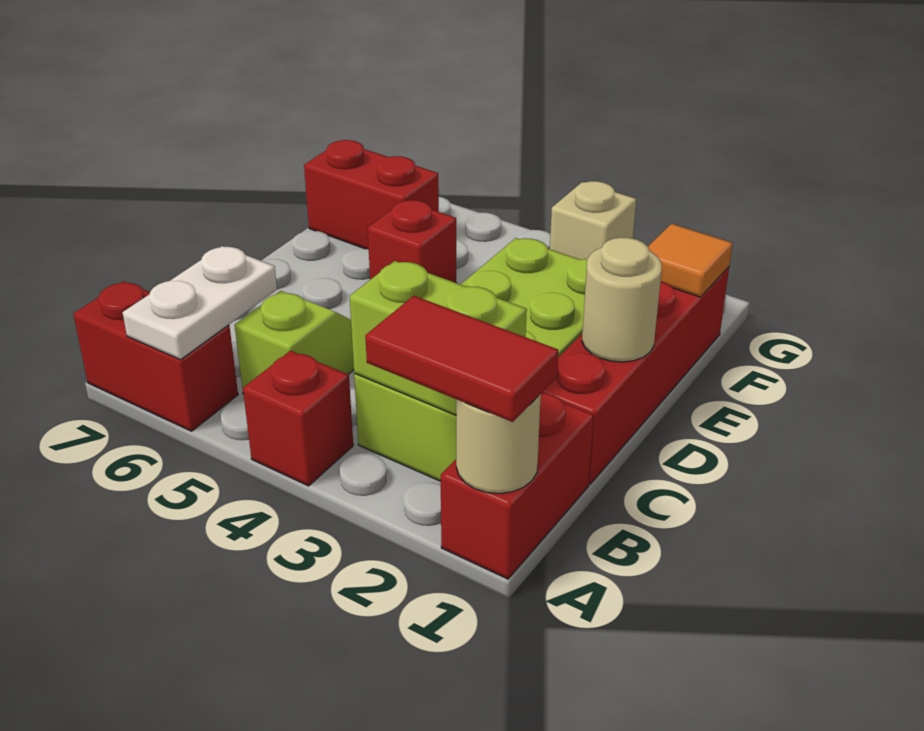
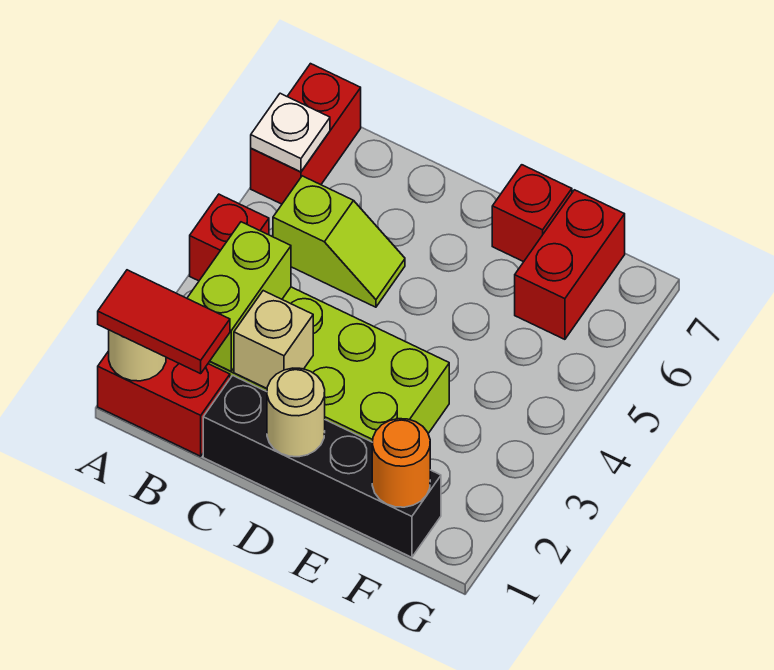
red tile A1:A2 level 3 -> red tile A1:B1 level 3
white plate A6:B6 level 2 -> white plate A6 level 2
red brick C1:F1 level 1 -> black brick C1:F1 level 1
red brick E5 level 1 -> red brick E7 level 1
orange tile F1 level 2 -> orange round brick F1 level 2
tan brick G3 level 1 -> tan brick C2 level 2

